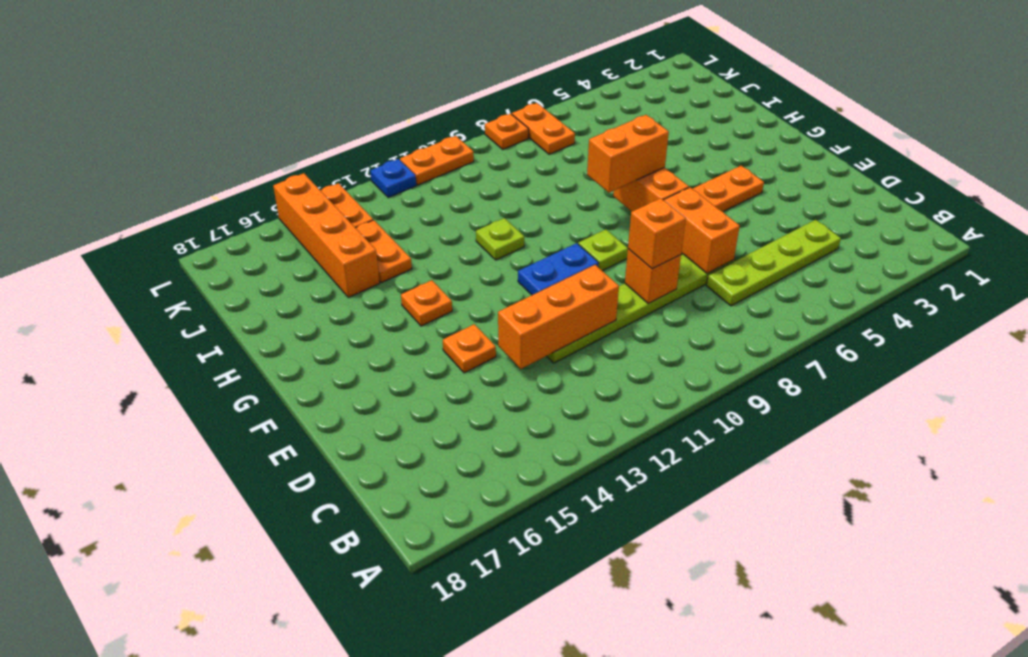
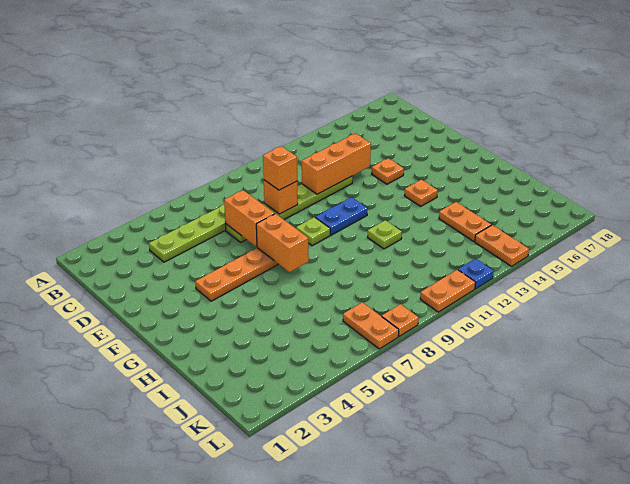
orange brick G7:G8 level 3 -> none
orange brick I15:L15 level 1 -> none

